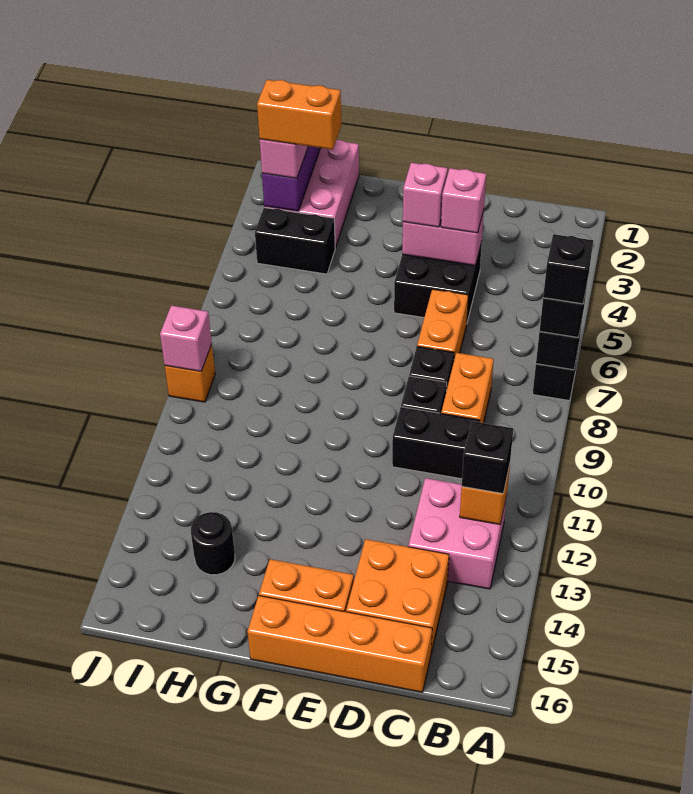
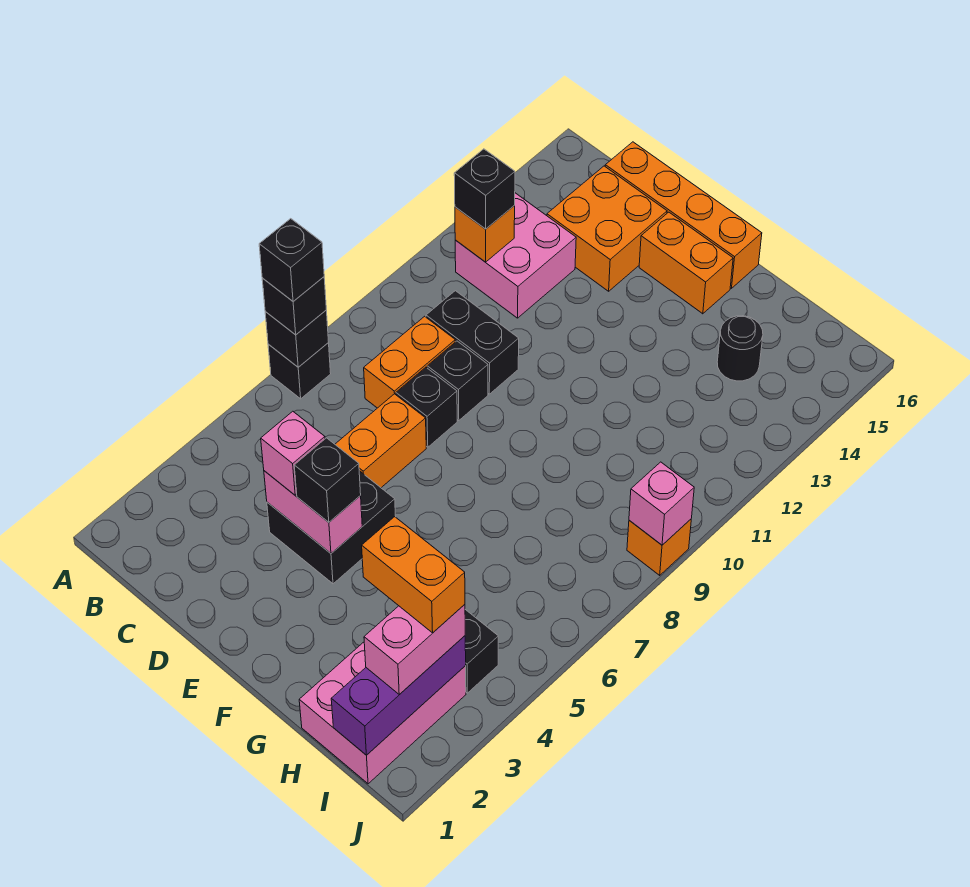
pink brick E4 level 3 -> black brick E4 level 3

